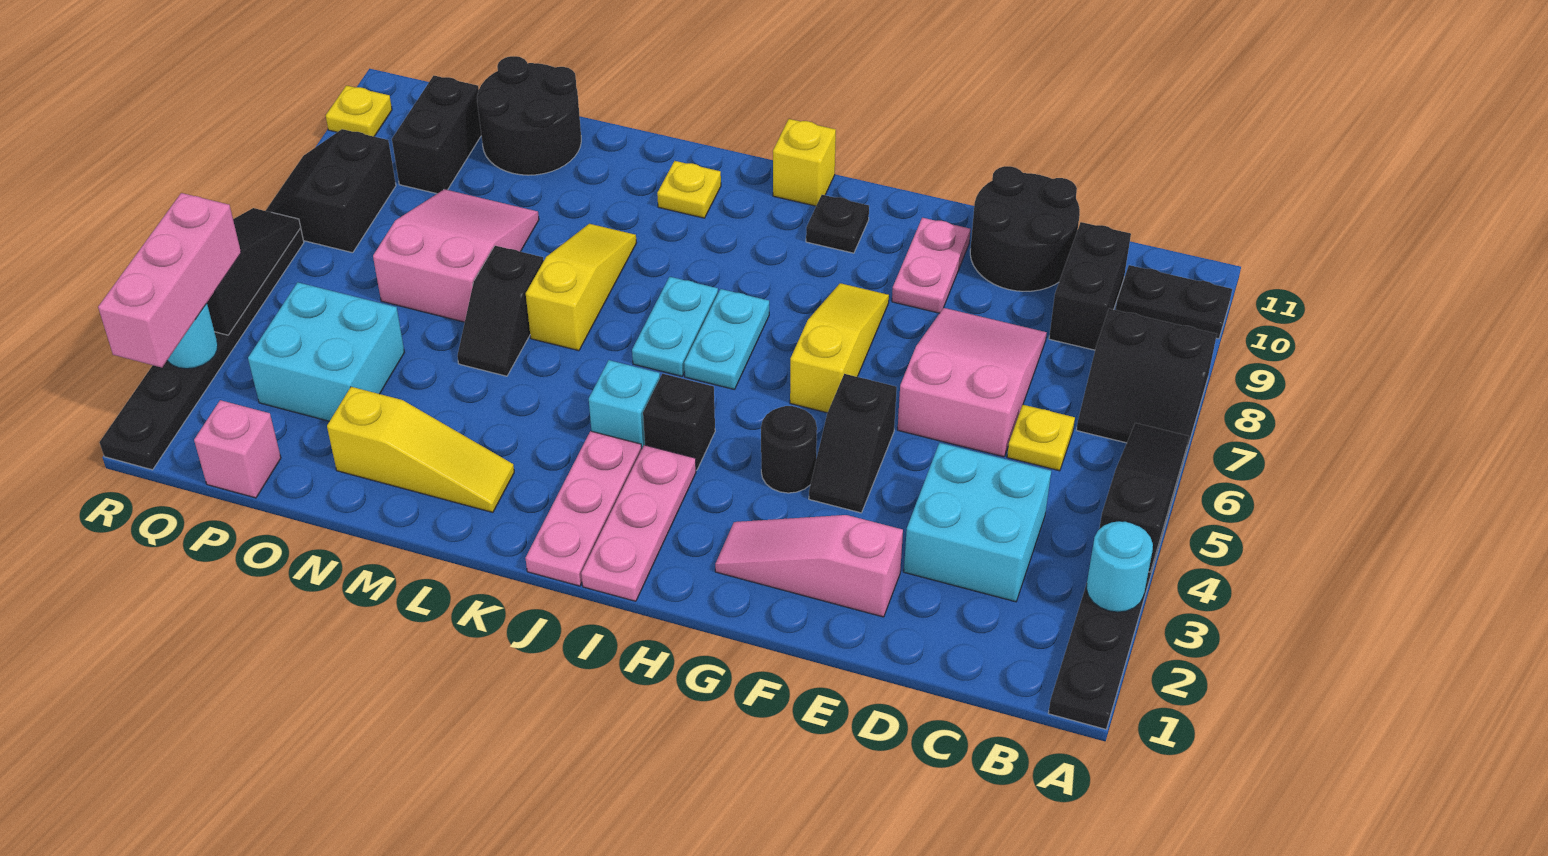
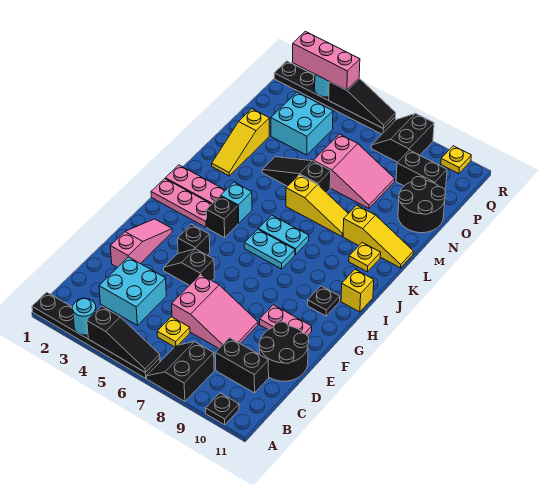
black plate A10:B10 level 1 -> black plate A10 level 1
black round brick G4 level 1 -> black brick G4 level 1
yellow slope G6:G8 level 1 top 6 -> yellow slope L9:L11 level 1 top 9
black slope M5:M6 level 1 top 6 -> black slope M4:M6 level 1 top 6
pink brick P1 level 1 -> none
black slope Q7:R8 level 1 top Q -> black slope Q7:R8 level 1 top 8

